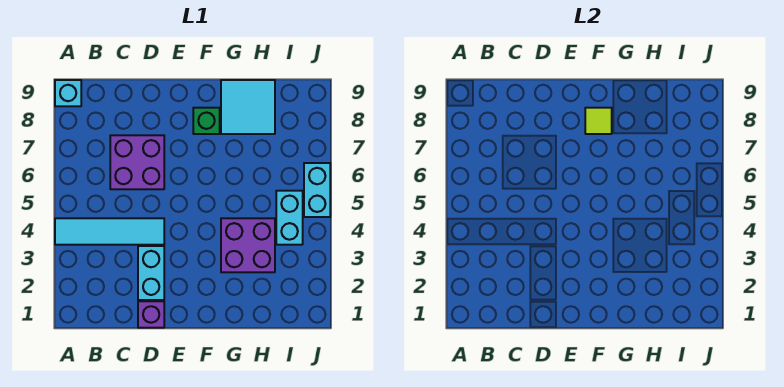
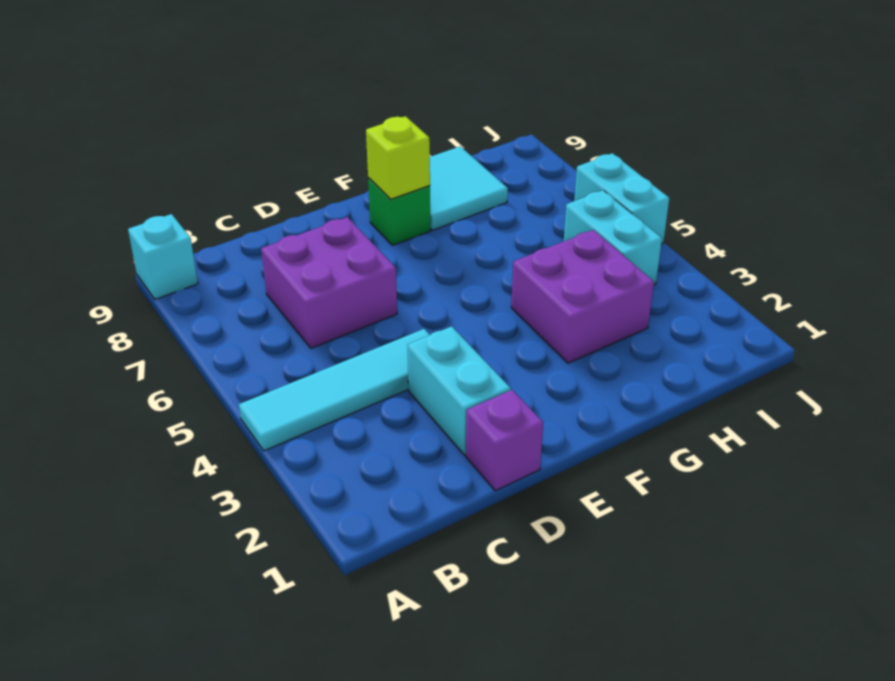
lime tile F8 level 2 -> lime brick F8 level 2

